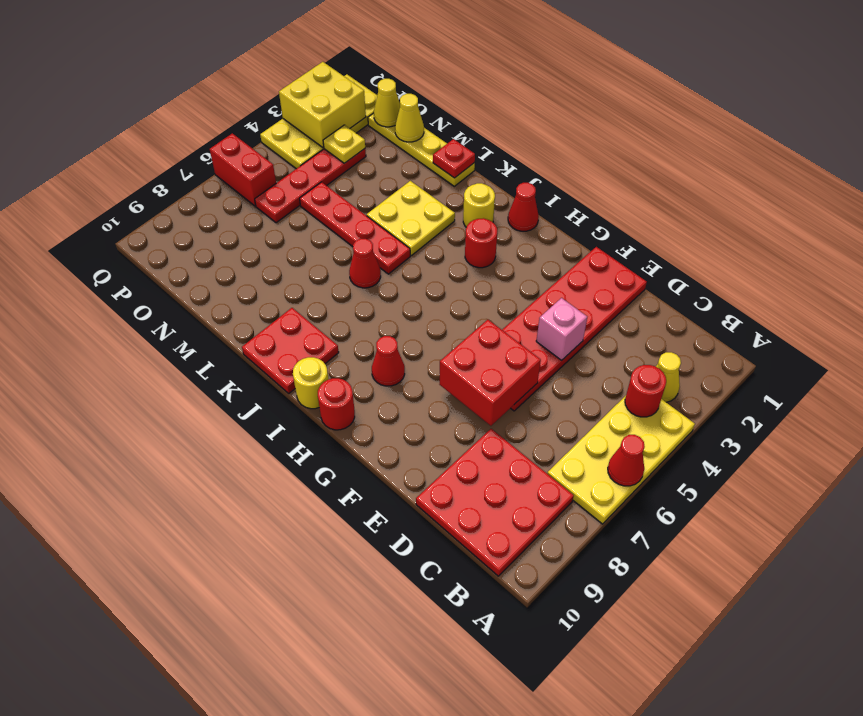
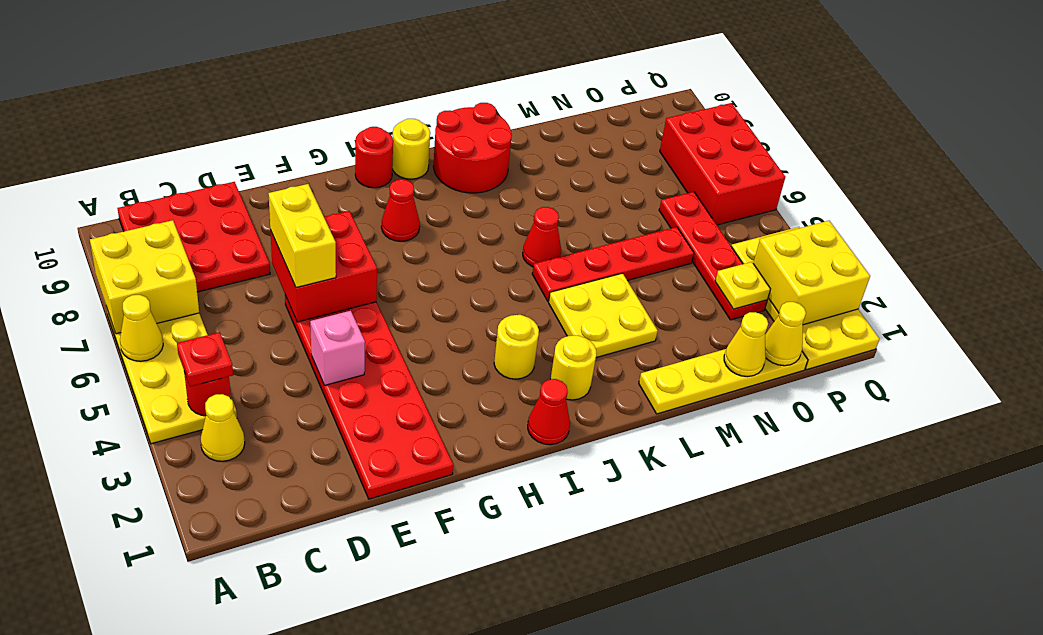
red cone A6 level 2 -> yellow cone A6 level 2
none -> yellow brick A7:B8 level 2
none -> yellow brick E6:E7 level 3
red round brick I3 level 1 -> yellow round brick I3 level 1
red plate J9:K10 level 1 -> red round brick J9:K10 level 1
red plate L1 level 2 -> red plate B4 level 3
red brick P6:Q6 level 1 -> red brick P6:Q8 level 1

